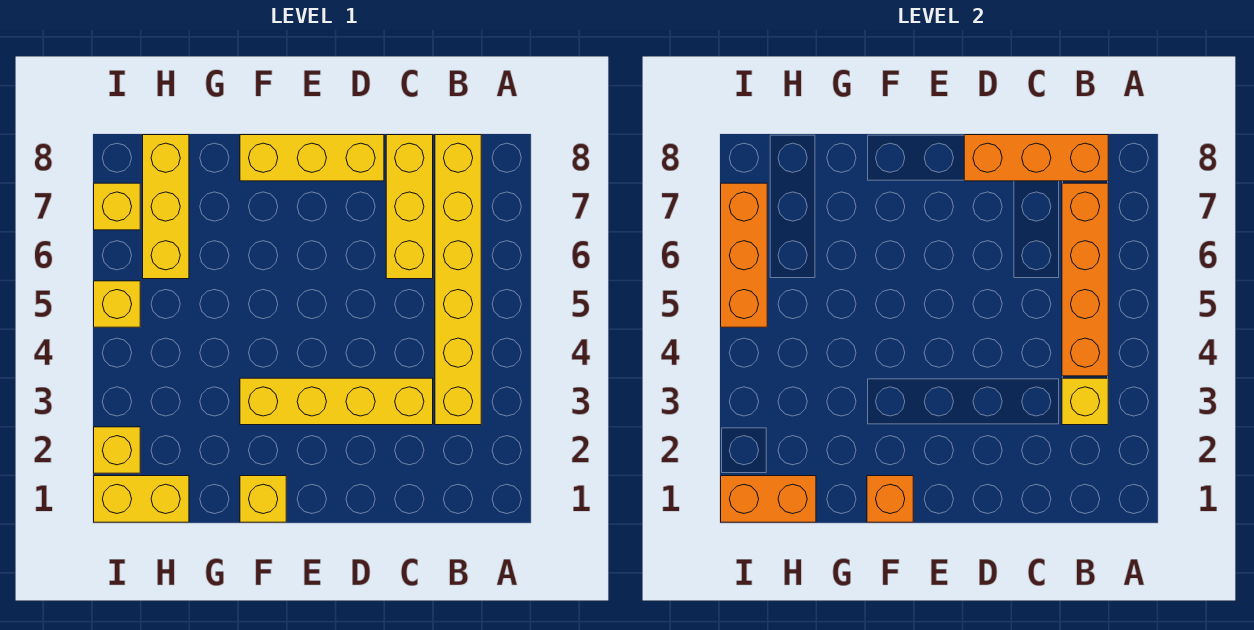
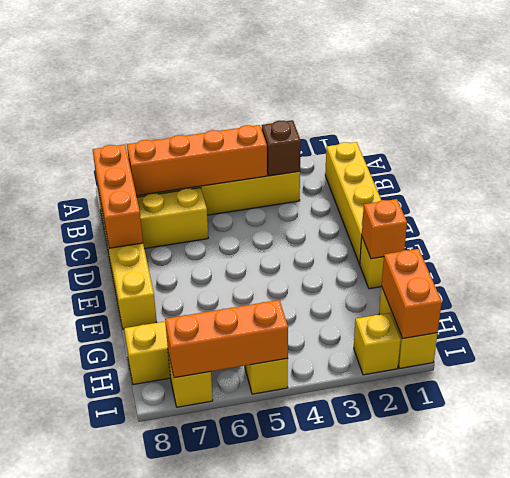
yellow brick B3 level 2 -> brown brick B3 level 2
yellow brick C3:F3 level 1 -> yellow brick B1:E1 level 1

